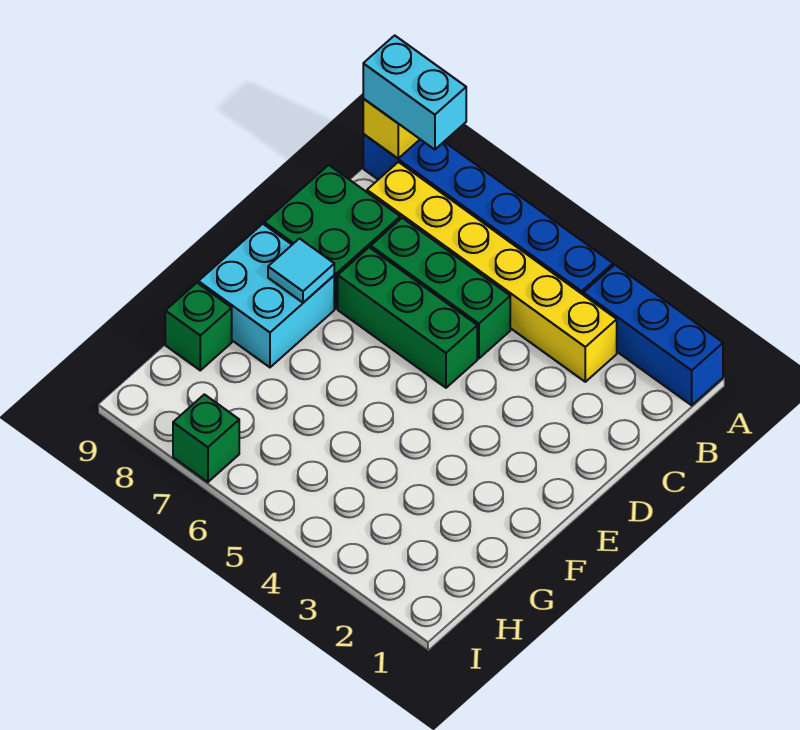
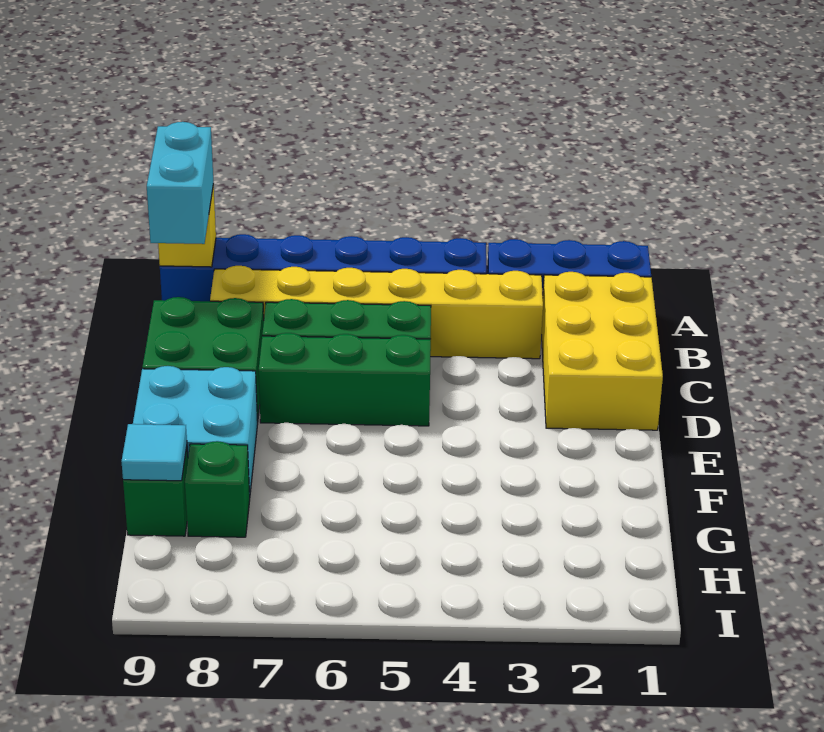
cyan brick A8:A9 level 3 -> cyan brick A9:B9 level 3
none -> yellow brick B1:D2 level 1
cyan tile E8 level 2 -> cyan tile G9 level 2
green brick I7 level 1 -> green brick G8 level 1

